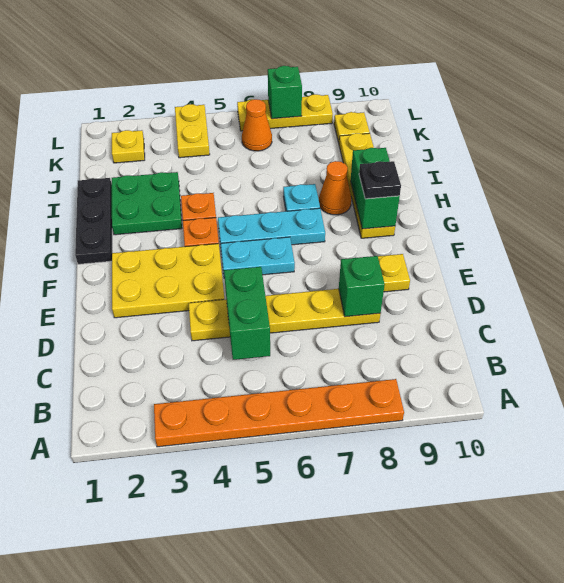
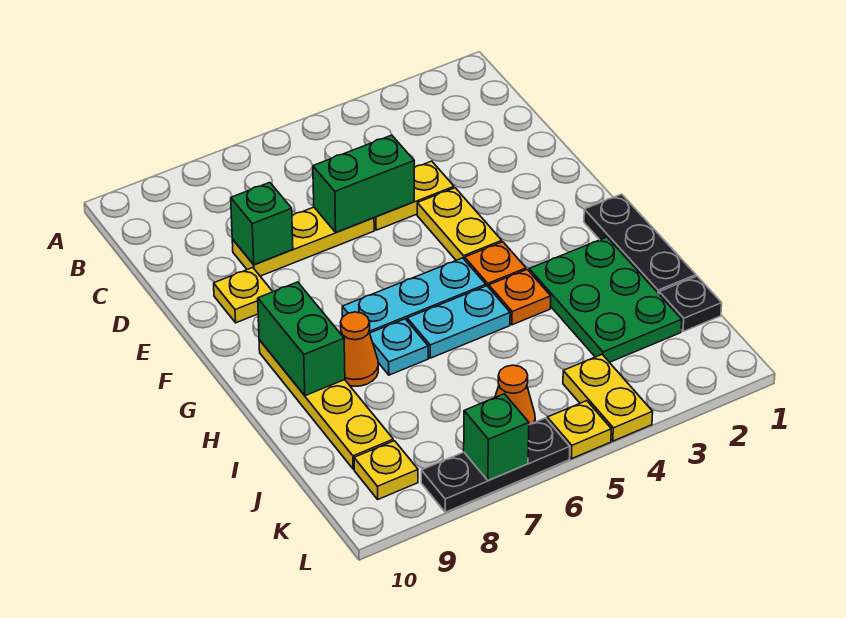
orange plate A3:A8 level 1 -> none
green brick C5:D5 level 2 -> green brick D5:D6 level 2
yellow plate E2:F4 level 1 -> yellow plate E4:F4 level 1
cyan plate F5:F6 level 1 -> cyan plate H5:H6 level 1
black plate G9 level 3 -> black plate J1 level 1
green plate H2:I3 level 1 -> green plate H2:J3 level 1
yellow plate K2 level 1 -> yellow plate L5 level 1
yellow plate L6:L8 level 1 -> black plate L6:L8 level 1

